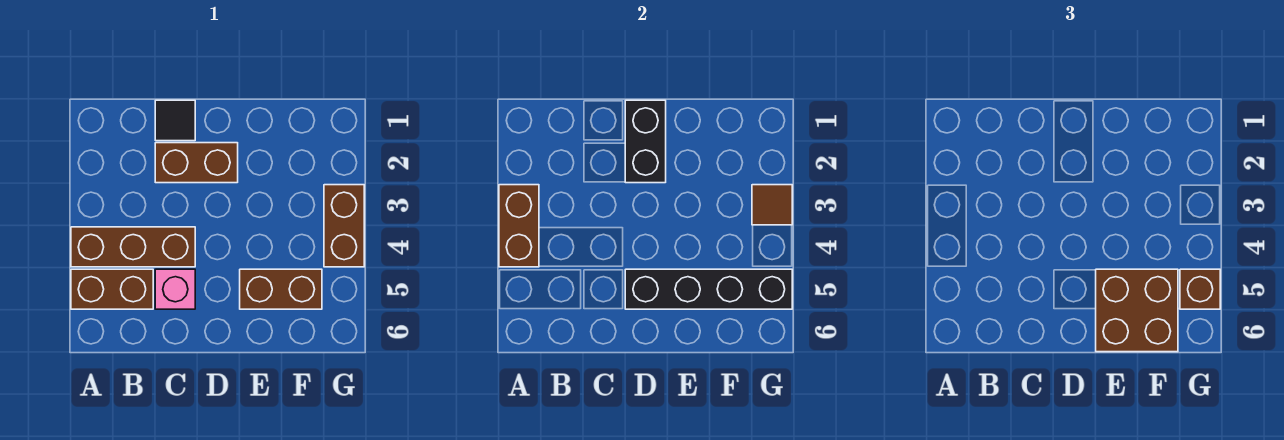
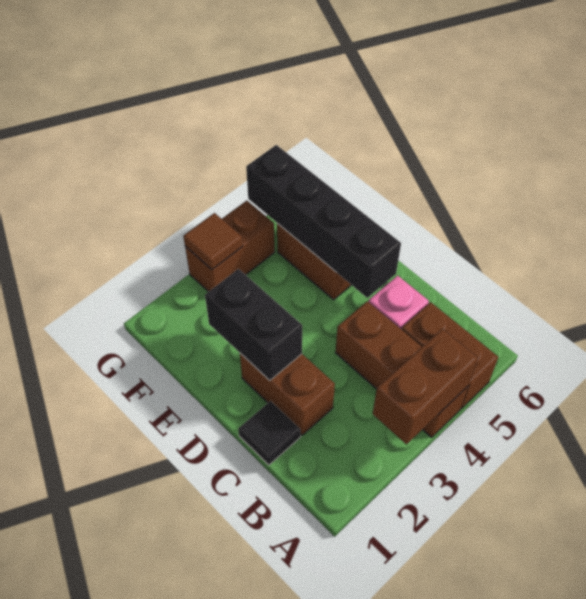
black brick D1:D2 level 2 -> black brick D2:E2 level 2
brown brick E5:F6 level 3 -> none
brown brick G5 level 3 -> none

